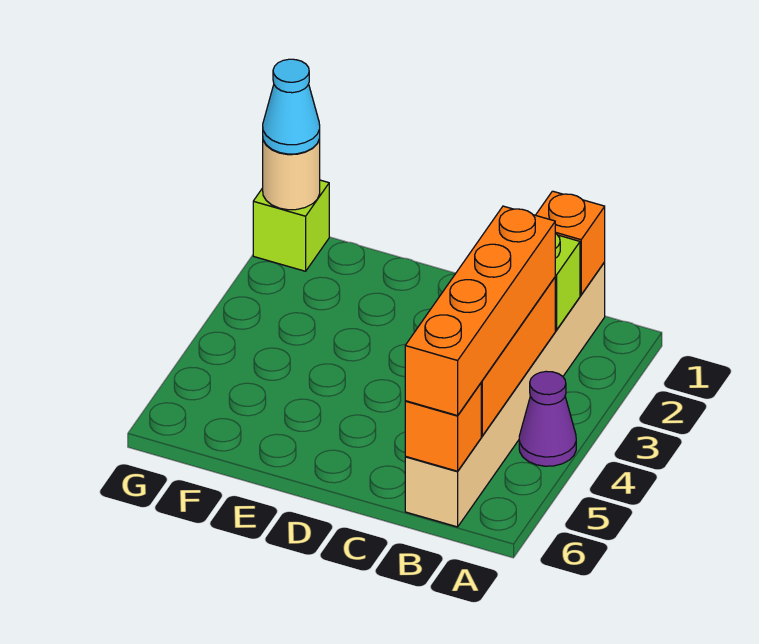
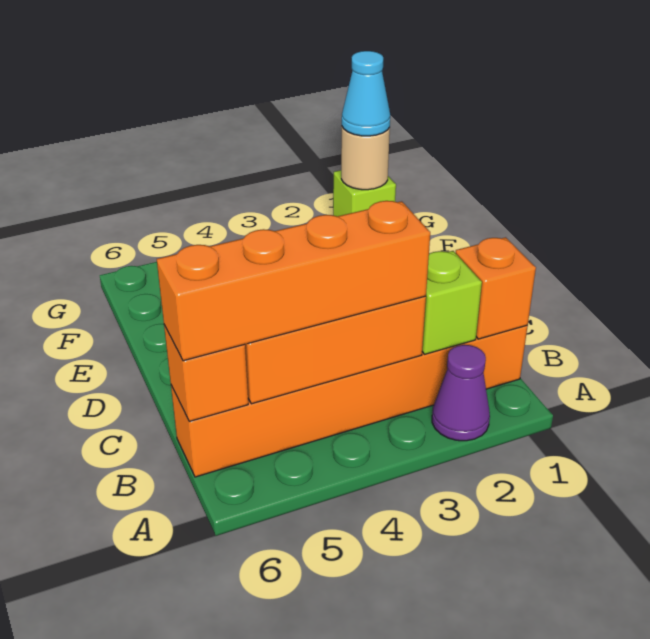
purple cone A4 level 1 -> purple cone A2 level 1
tan brick B1:B6 level 1 -> orange brick B1:B6 level 1

